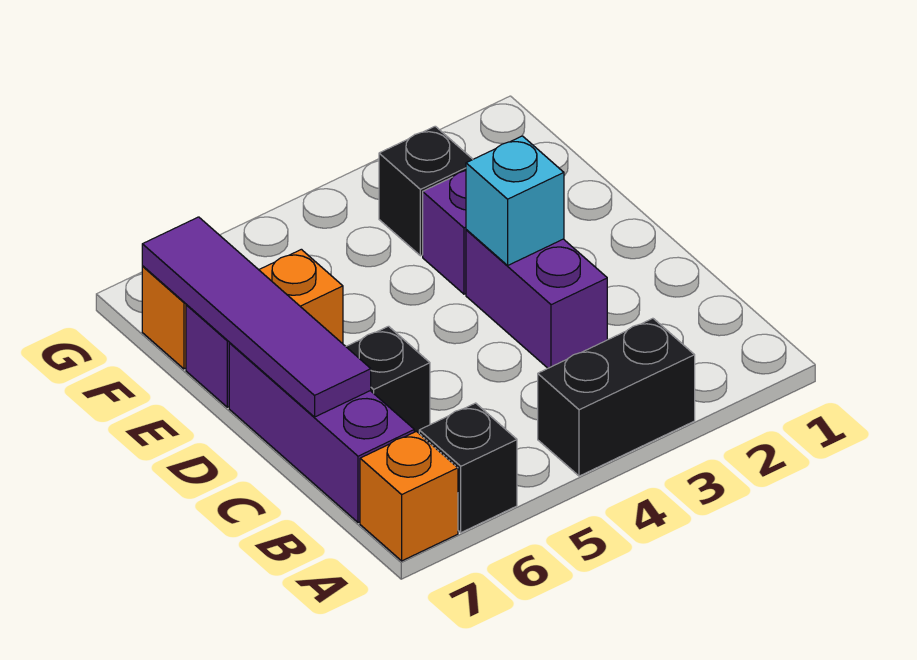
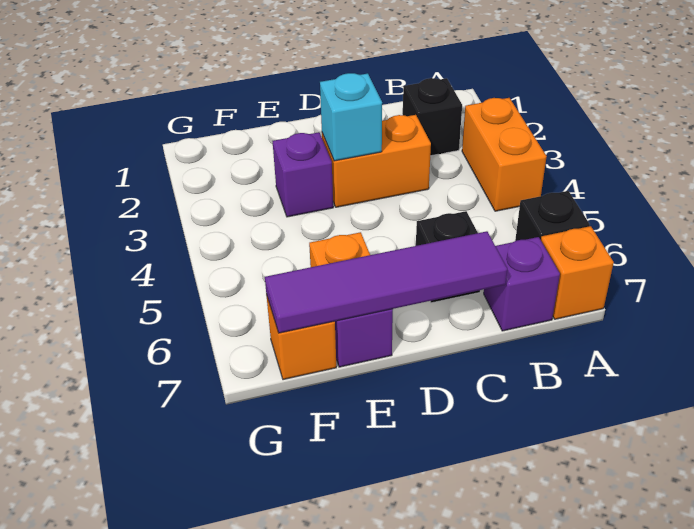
black brick A3:A4 level 1 -> orange brick A3:A4 level 1
purple brick B7:D7 level 1 -> purple brick B7 level 1
purple brick C3:D3 level 1 -> orange brick C3:D3 level 1
black brick F3 level 1 -> black brick B2 level 1

